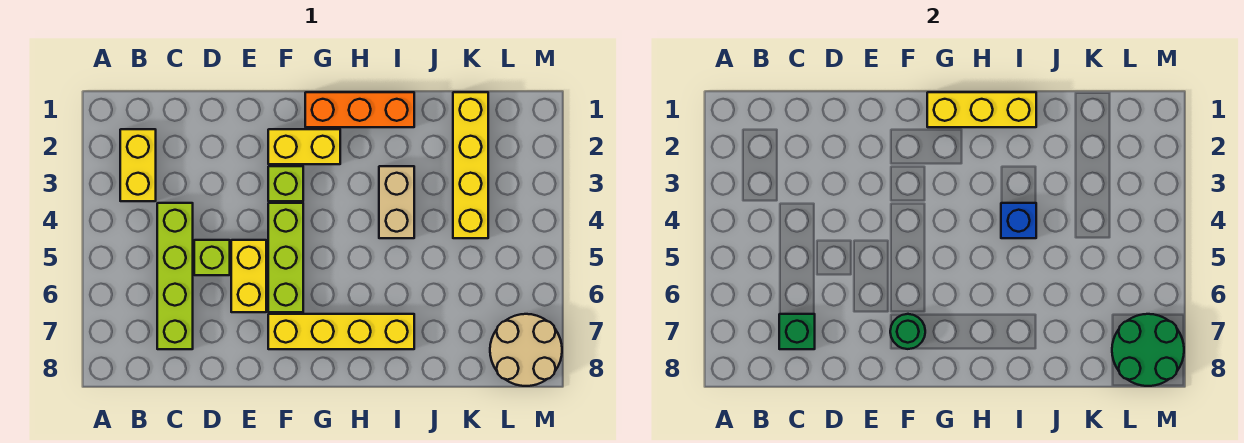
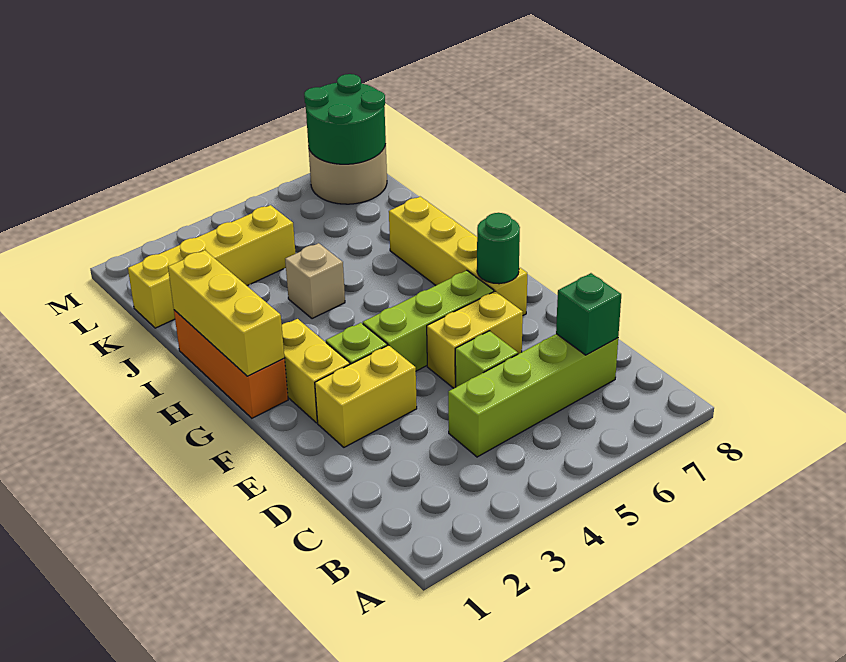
yellow brick B2:B3 level 1 -> yellow brick E2:E3 level 1
tan brick I3:I4 level 1 -> tan brick I4 level 1
blue brick I4 level 2 -> none

